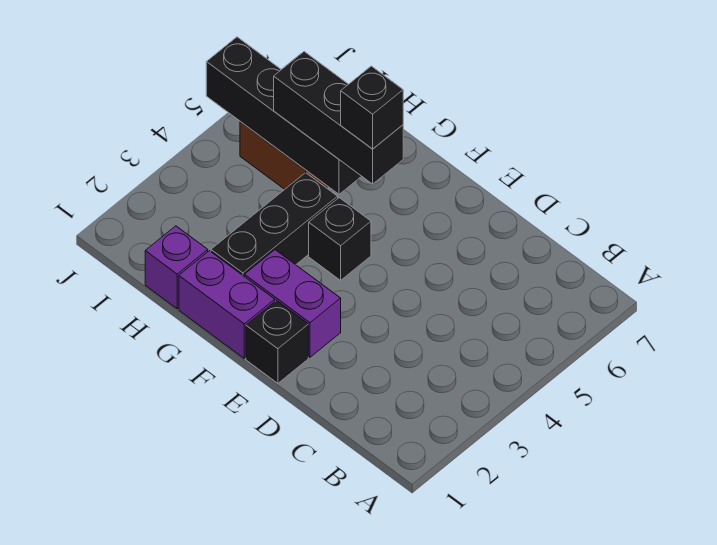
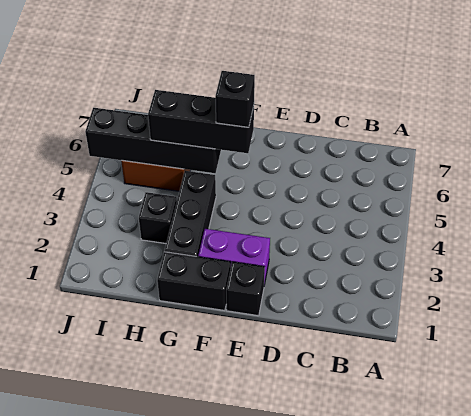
purple brick F1:G1 level 1 -> black brick F1:G1 level 1
black brick F4 level 1 -> black brick H3 level 1
purple brick H1 level 1 -> none

